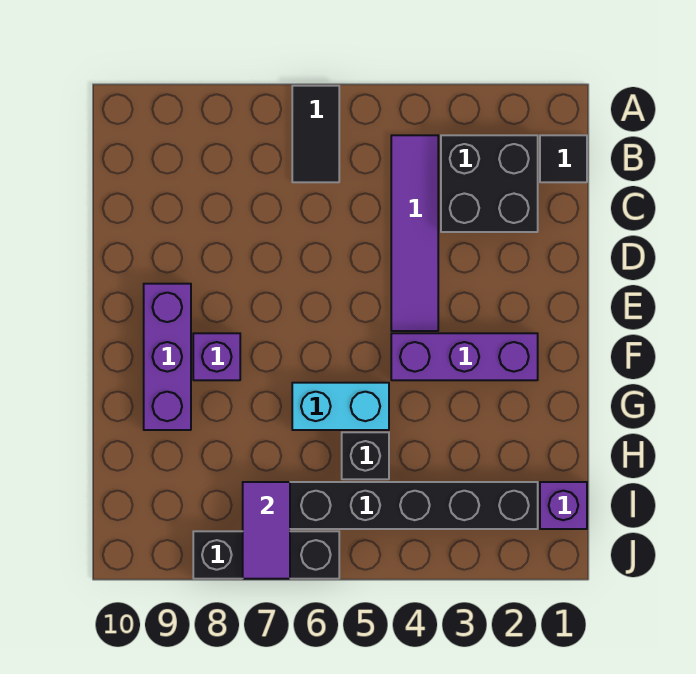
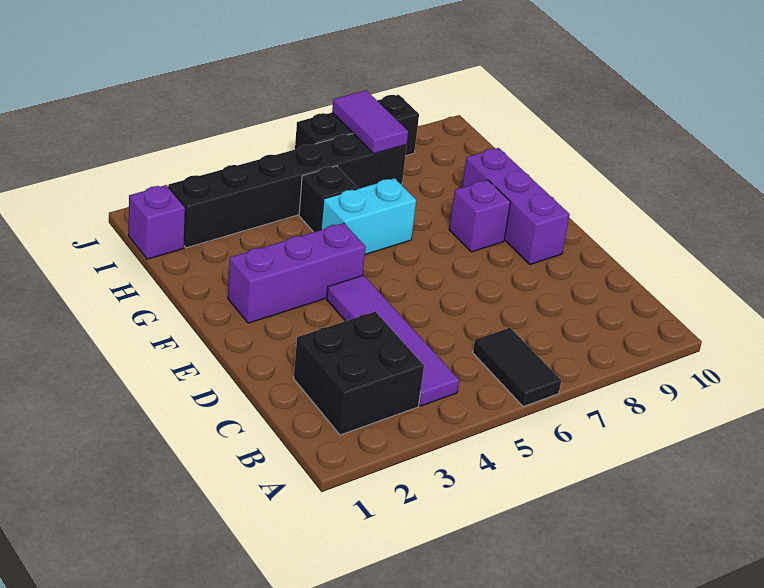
black tile B1 level 1 -> none

